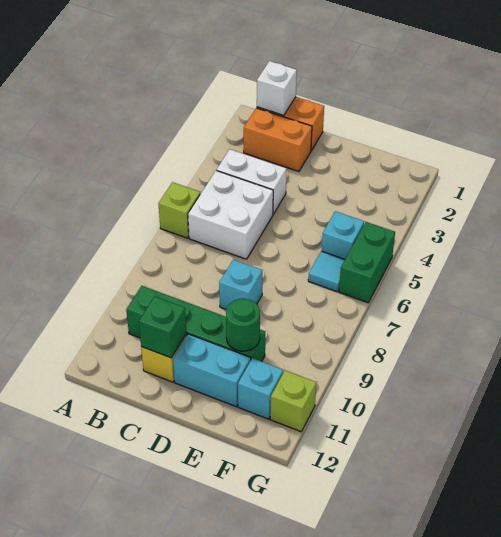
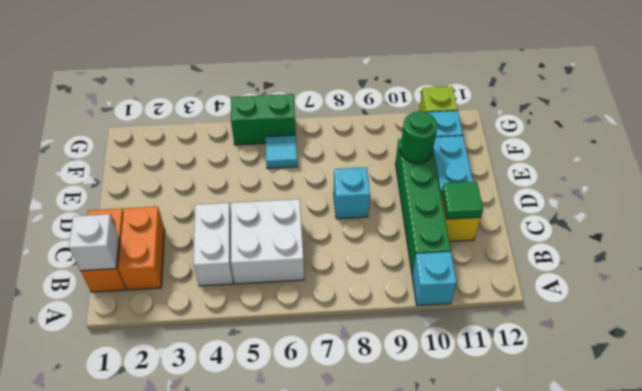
lime brick A6 level 1 -> none
green brick C11 level 2 -> green tile C11 level 2
cyan brick F5 level 1 -> cyan brick A10 level 1

